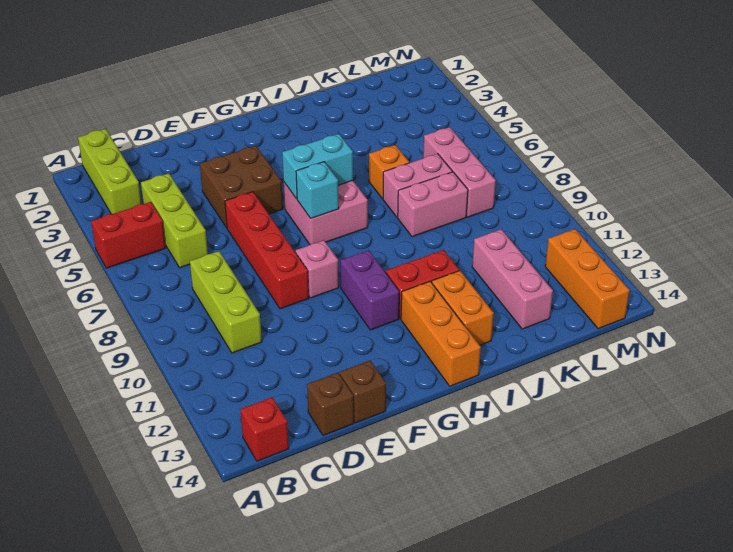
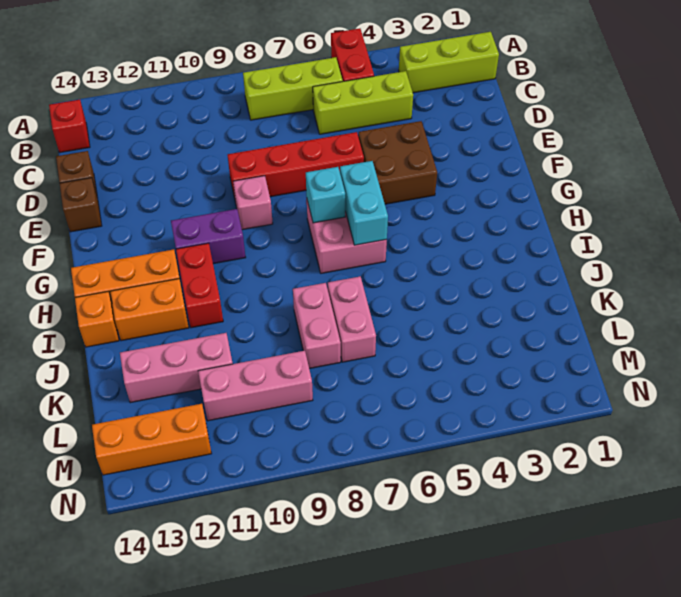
lime brick C8:C10 level 1 -> lime brick B6:B8 level 1
orange brick J6 level 1 -> orange brick I14 level 1
pink brick L6:L8 level 1 -> pink brick L9:L11 level 1

